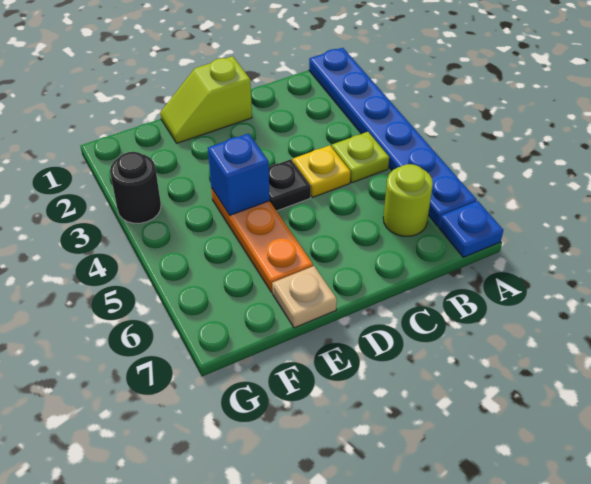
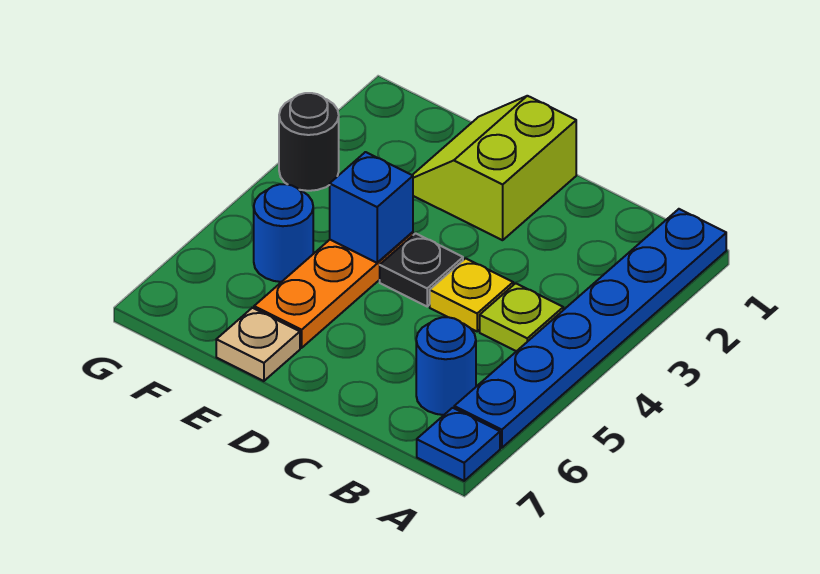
lime round brick B6 level 1 -> blue round brick B6 level 1
lime slope D1:E1 level 1 top D -> lime slope D1:E2 level 1 top D
none -> blue round brick F5 level 1

